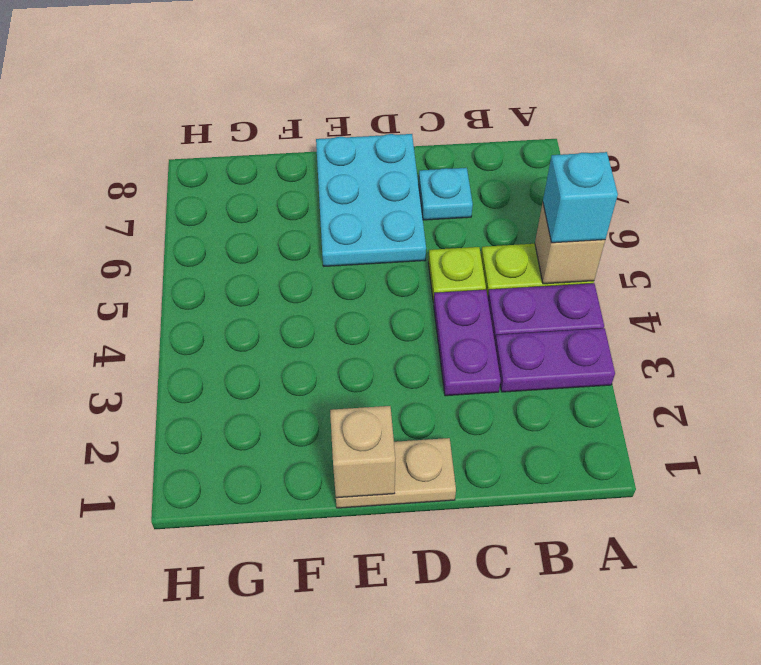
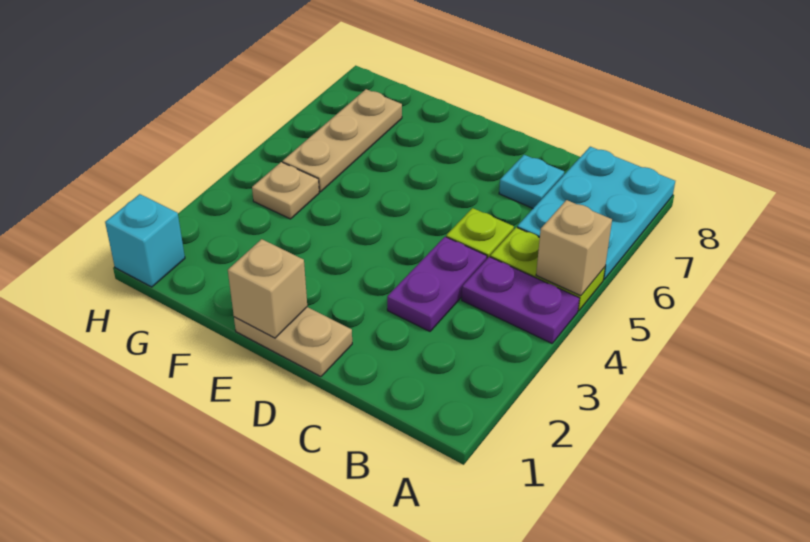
purple plate A3:B3 level 1 -> none
cyan brick A5 level 3 -> cyan brick H1 level 1
cyan plate D6:E8 level 1 -> cyan plate A6:B8 level 1
none -> tan plate G4 level 1
none -> tan plate G5:G7 level 1

